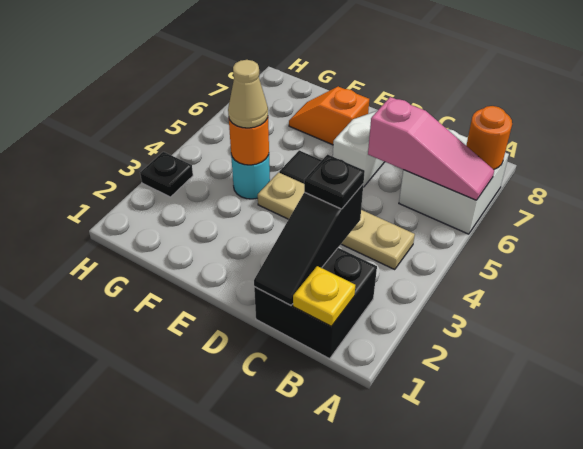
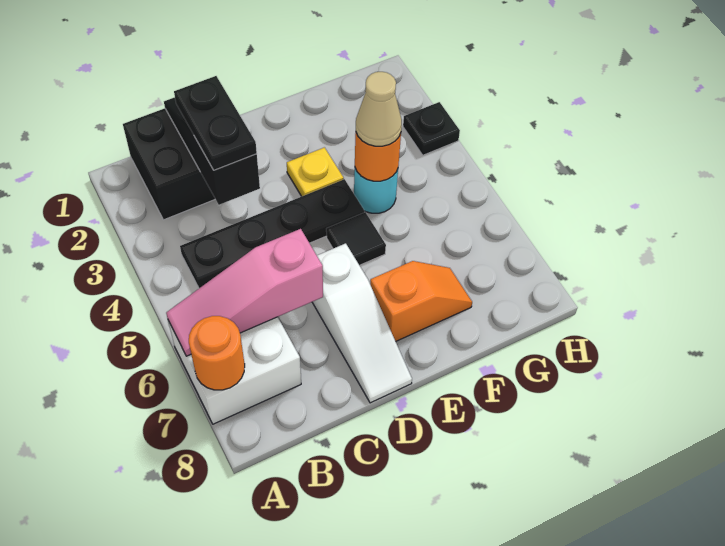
yellow plate B1 level 2 -> yellow plate E3 level 1
tan plate B4:E4 level 1 -> black plate B4:E4 level 1
black plate C3 level 3 -> black plate C2:C3 level 3

